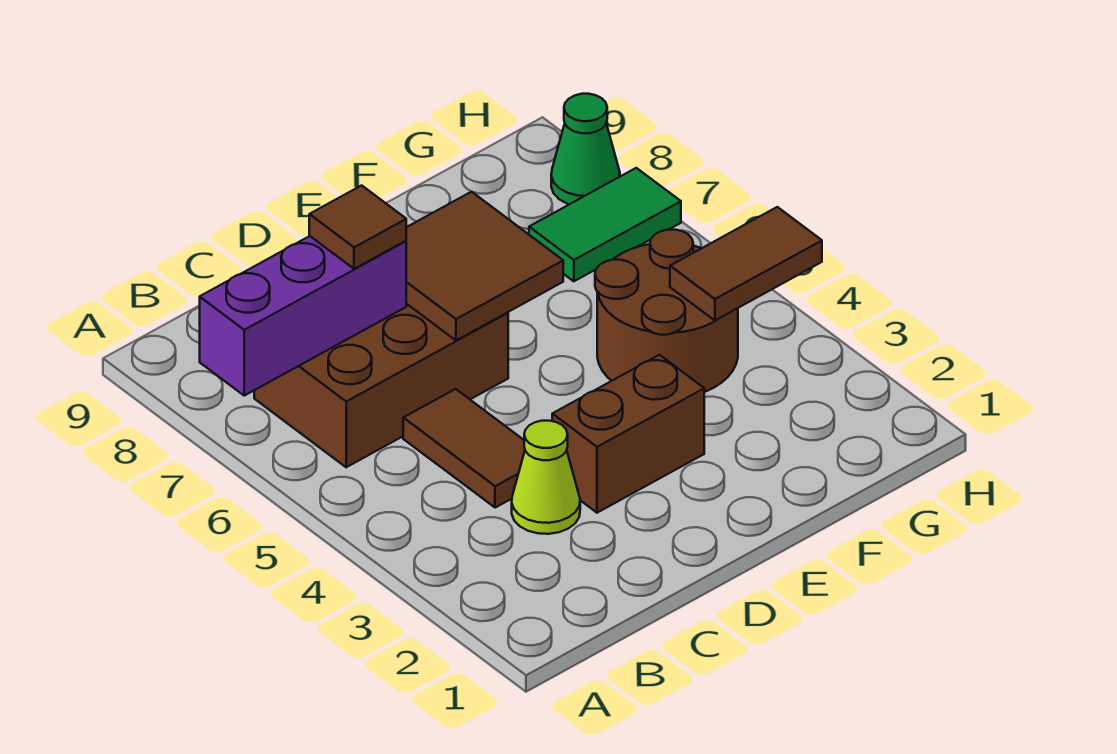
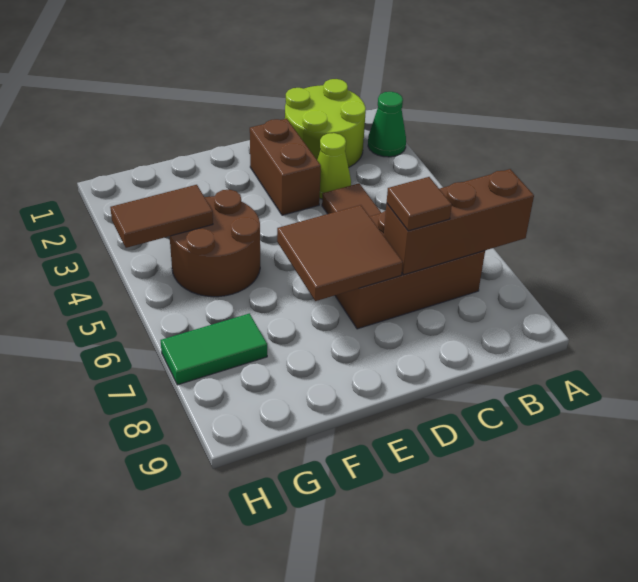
purple brick A7:C7 level 2 -> brown brick A7:C7 level 2
none -> lime round brick B1:C2 level 1
brown brick D3:E3 level 1 -> brown brick D2:D3 level 1
green cone H8 level 1 -> green cone A2 level 1

